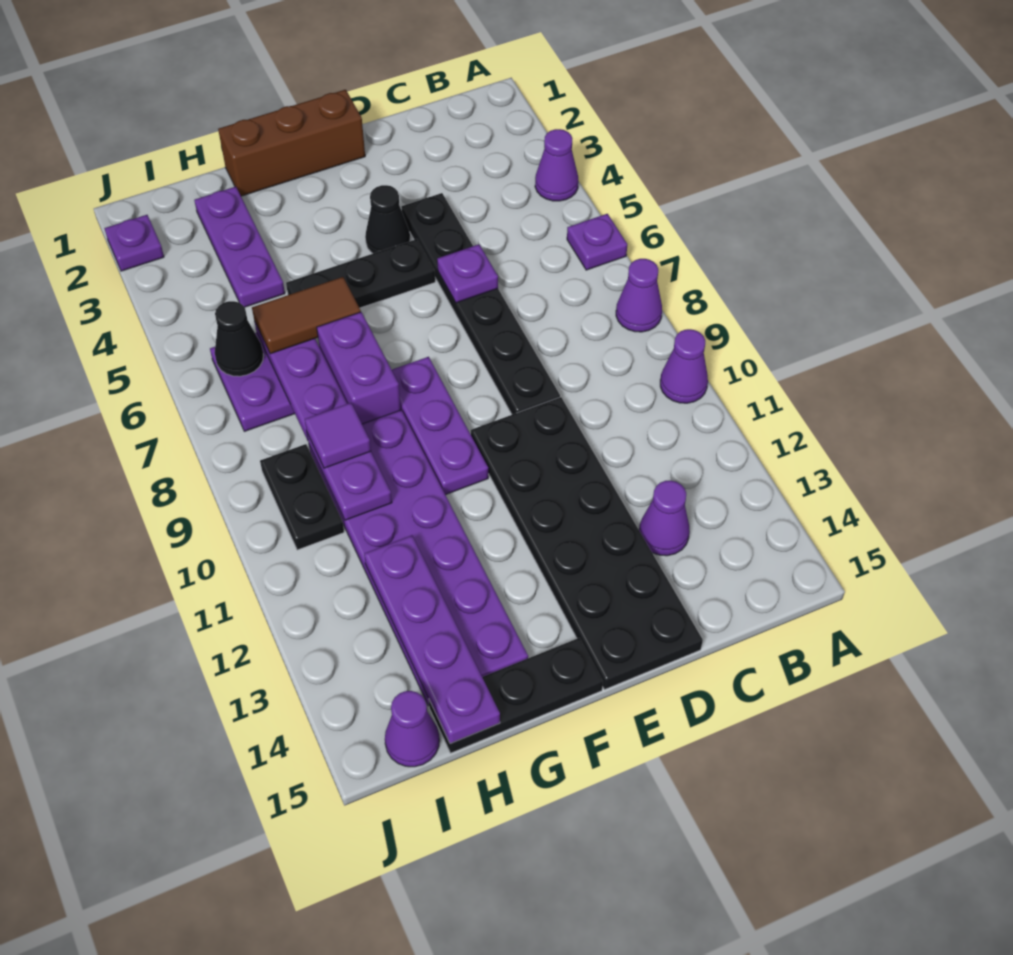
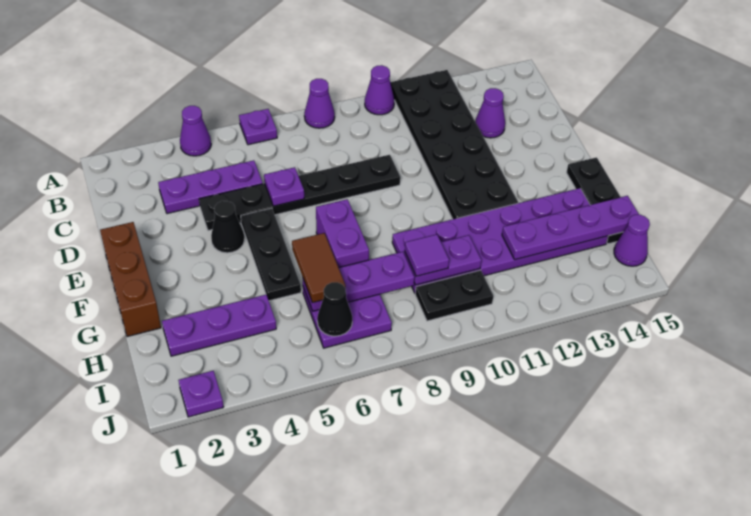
black plate D10:E15 level 1 -> black plate A11:F12 level 1
purple plate F8:F10 level 1 -> purple plate C3:C5 level 1
purple brick G7:G8 level 1 -> purple brick F7:G7 level 1

